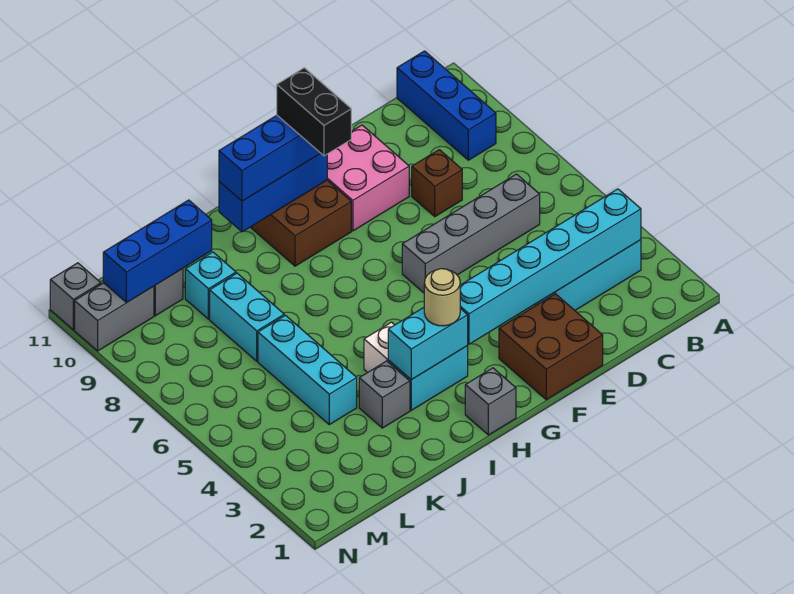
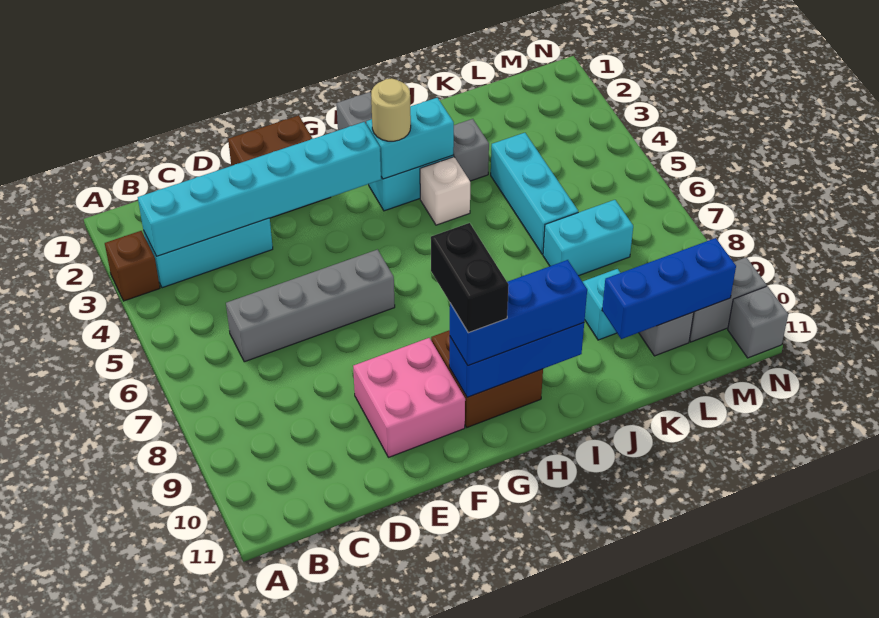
blue brick B9:B11 level 1 -> none
brown brick D8 level 1 -> brown brick A3 level 1
cyan brick K7:K8 level 1 -> cyan brick K7:L7 level 1

